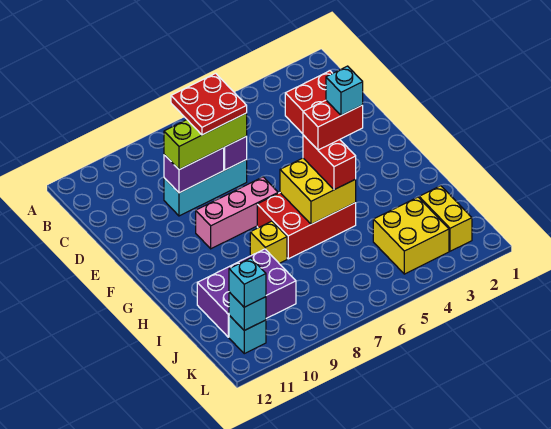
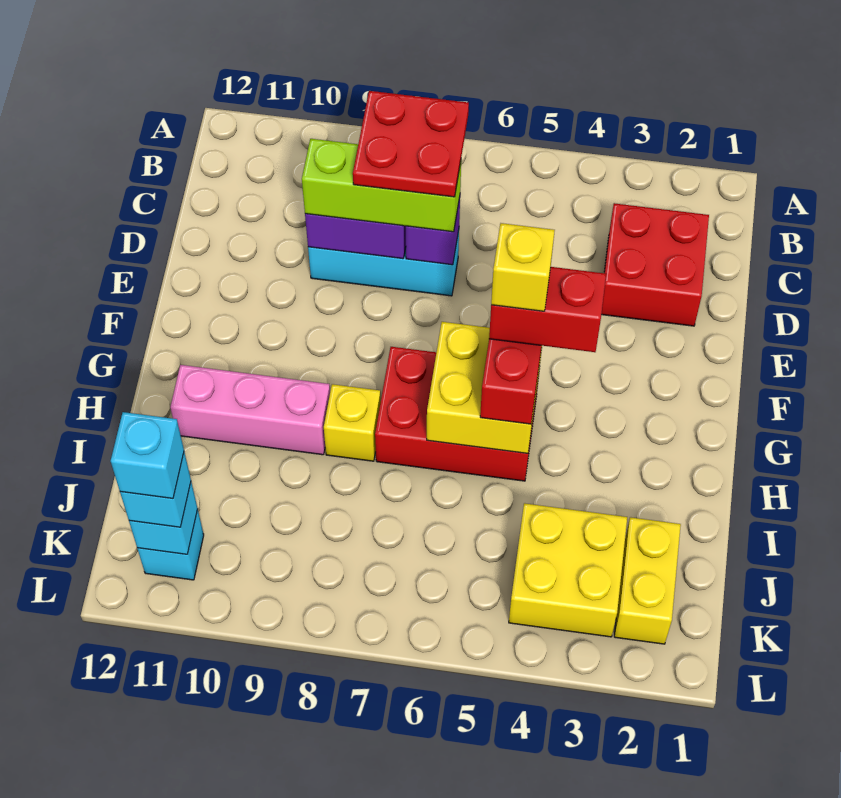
pink brick F7:F9 level 1 -> pink brick H9:H11 level 1
cyan brick G4 level 5 -> cyan brick K11 level 4
none -> yellow brick G5 level 5
purple brick I9:J11 level 1 -> none

